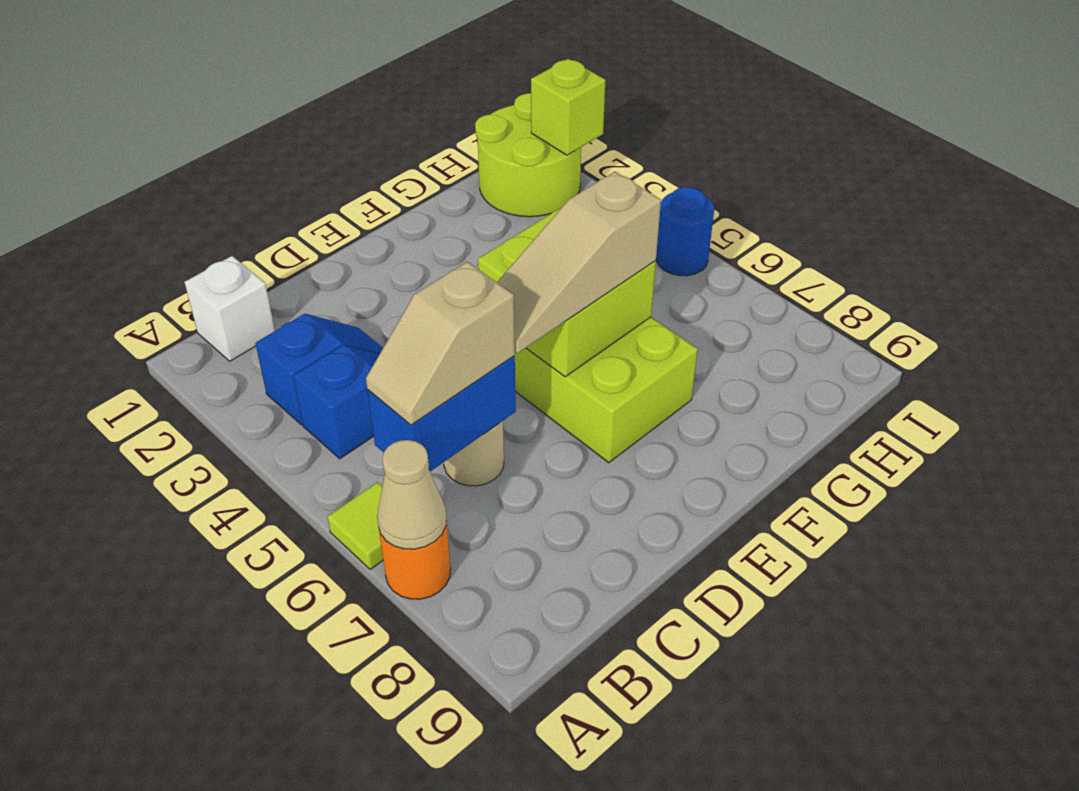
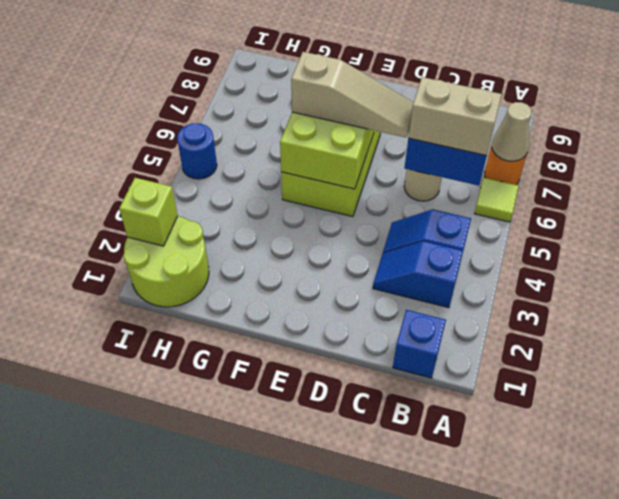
white brick B1 level 1 -> blue brick B1 level 1
tan slope B6:C6 level 3 top C -> tan brick B6:C6 level 3

